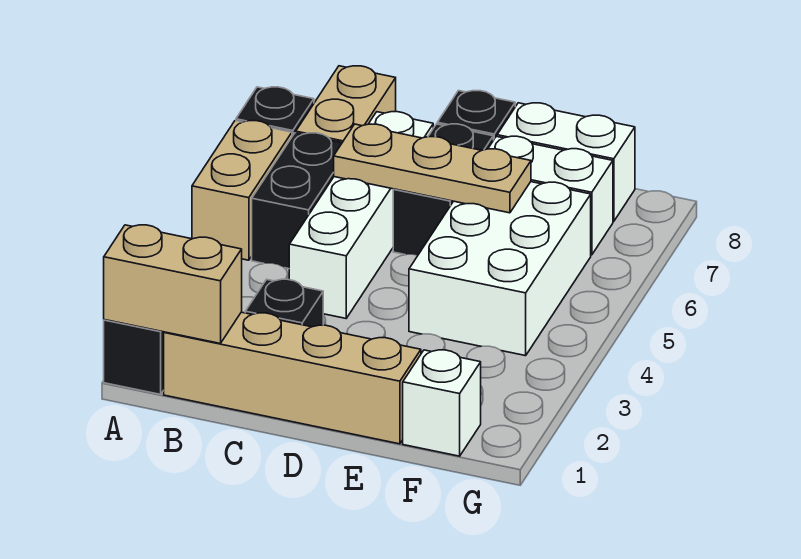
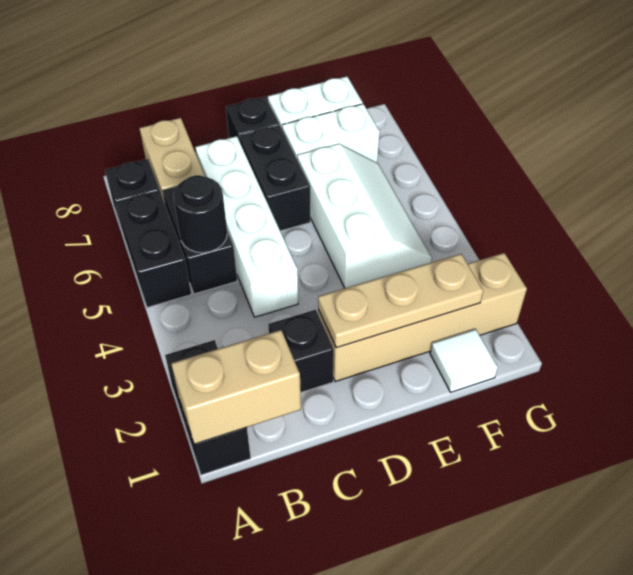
tan brick A5:A6 level 1 -> black brick A5:A6 level 1
tan brick B1:E1 level 1 -> tan brick D2:G2 level 1
none -> black round brick B5 level 2
tan plate C6:E6 level 2 -> tan plate D2:F2 level 2
white brick E4:F6 level 1 -> white slope E4:F6 level 1 top E
white brick F1 level 1 -> white tile F1 level 1

